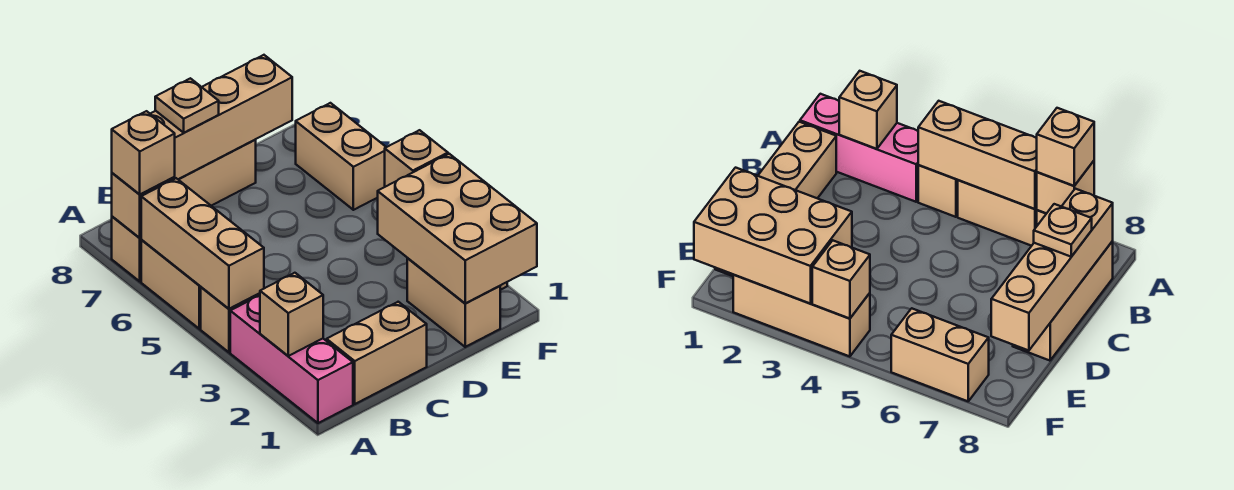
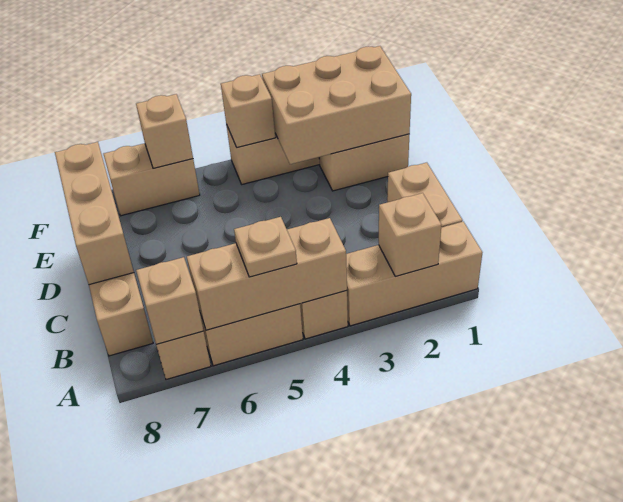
pink brick A1:A3 level 1 -> tan brick A1:A3 level 1
tan brick A7 level 3 -> tan brick F6 level 2
tan brick B8:E8 level 2 -> tan brick C8:E8 level 2
tan plate C8 level 3 -> tan plate A5 level 3

